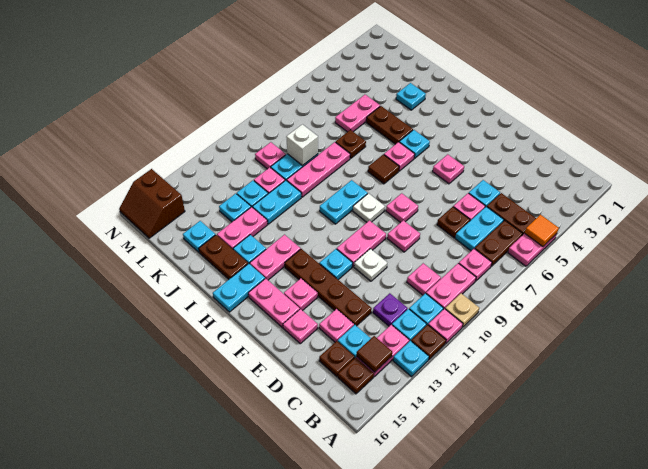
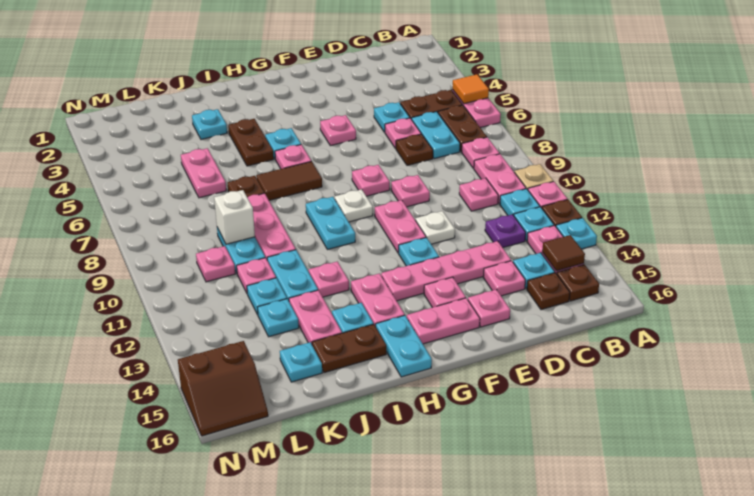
brown plate D13:G13 level 1 -> pink plate D13:G13 level 1
brown tile H7 level 1 -> brown tile H7:I7 level 1
brown plate I5:J5 level 1 -> brown plate I4:I5 level 1
none -> pink plate I12 level 1

